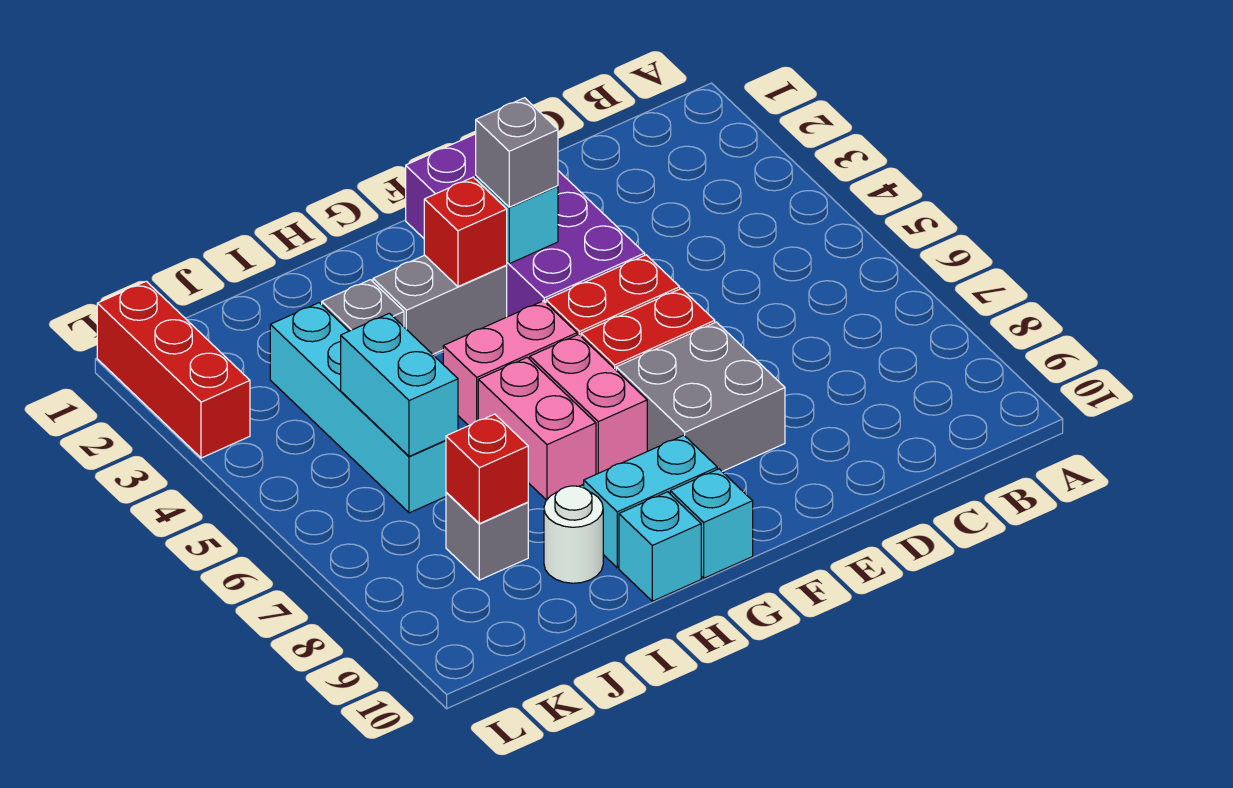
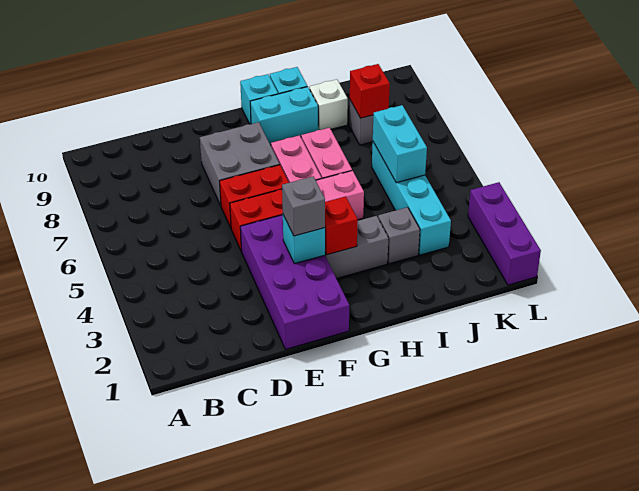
white round brick I9 level 1 -> white brick I9 level 1
red brick L1:L3 level 1 -> purple brick L1:L3 level 1

